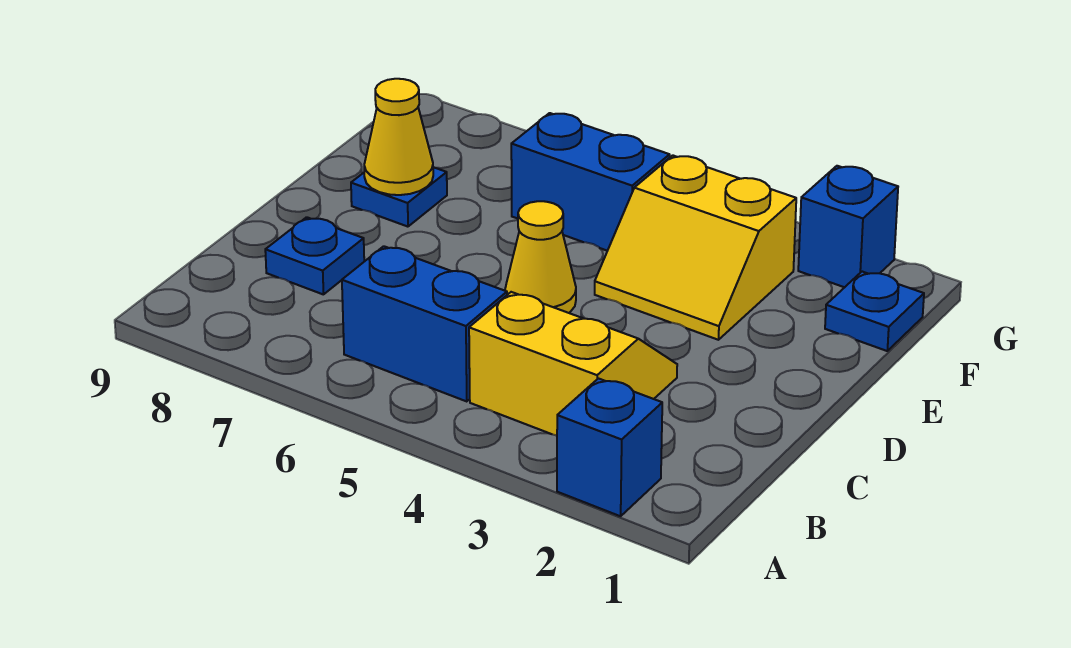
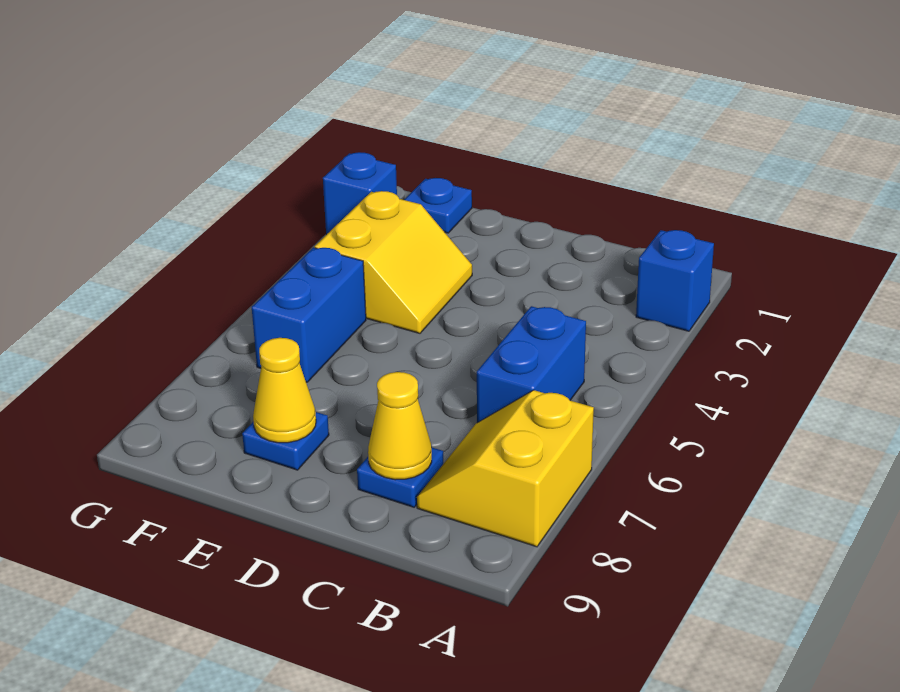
yellow slope B3:C4 level 1 top B -> yellow slope A7:B8 level 1 top A
yellow cone D5 level 1 -> yellow cone C8 level 2

